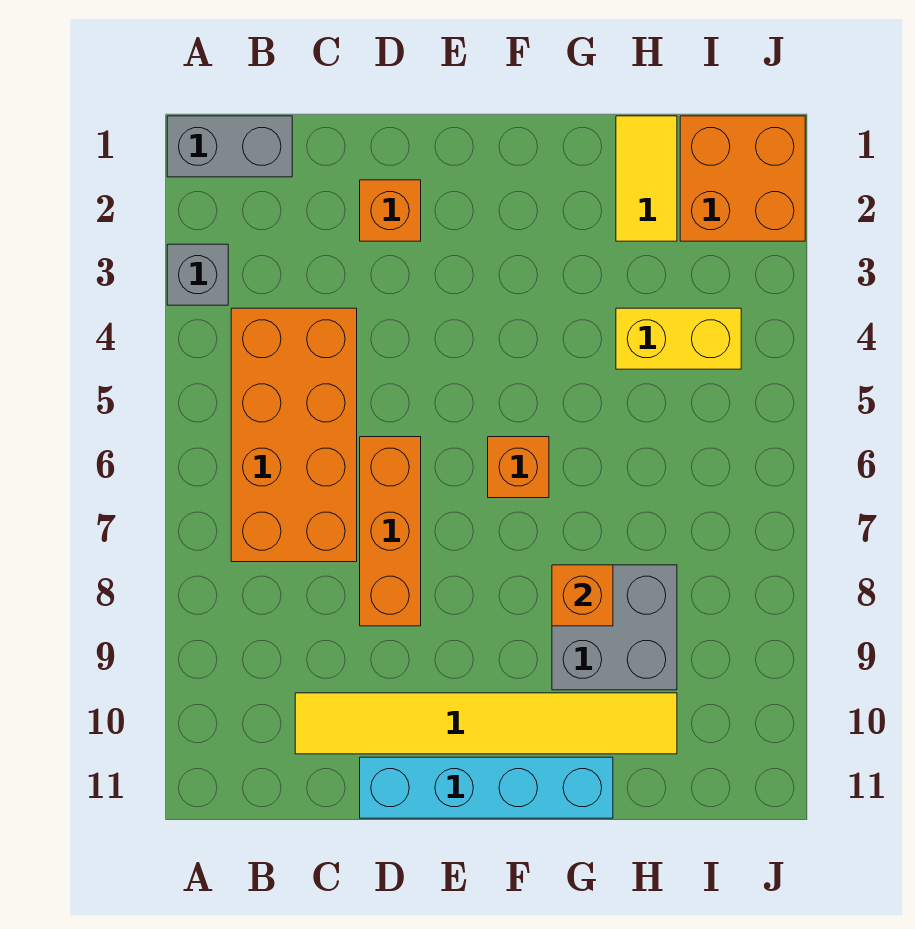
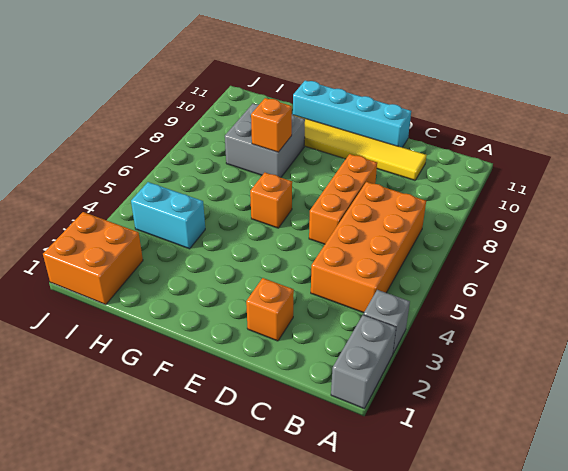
grey brick A1:B1 level 1 -> grey brick A1:A2 level 1
yellow tile H1:H2 level 1 -> none
yellow brick H4:I4 level 1 -> cyan brick H4:I4 level 1

